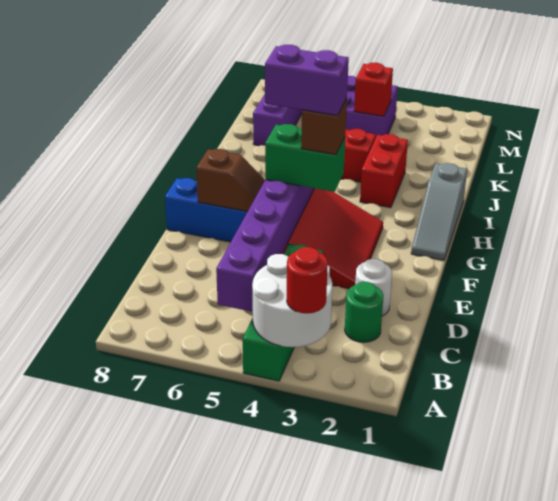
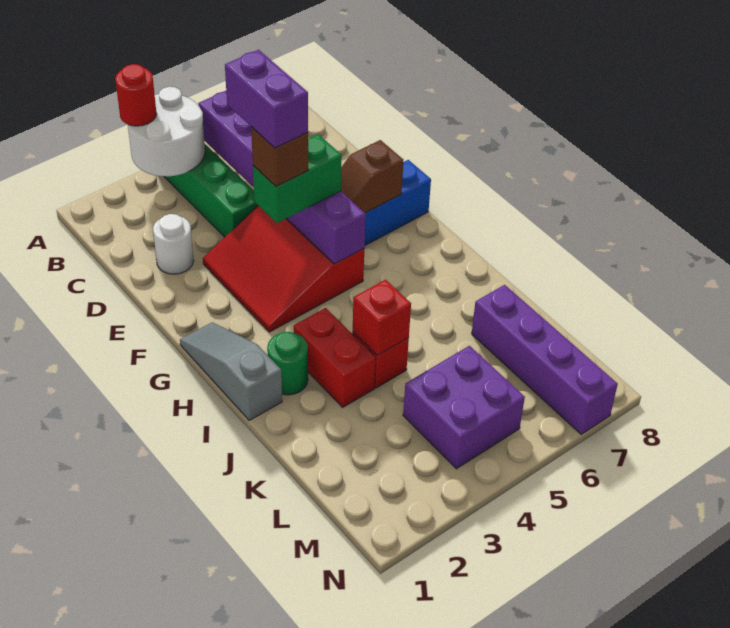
green round brick C2 level 1 -> green round brick I2 level 1
purple brick F4:F5 level 5 -> purple brick E4:F4 level 5
red brick L4 level 2 -> red brick J4 level 2

